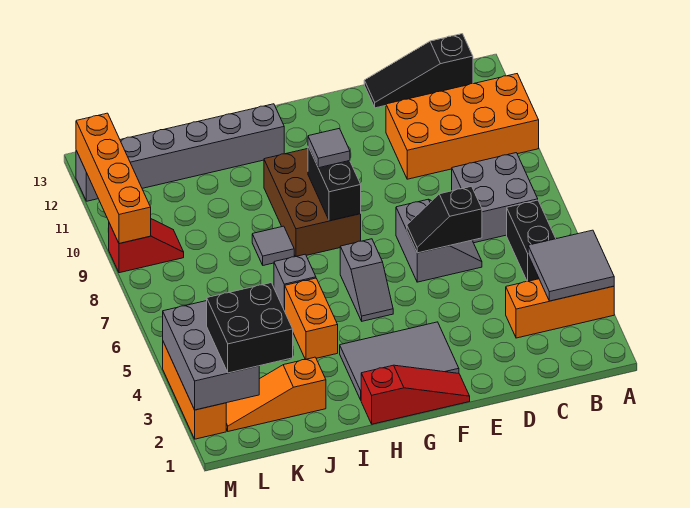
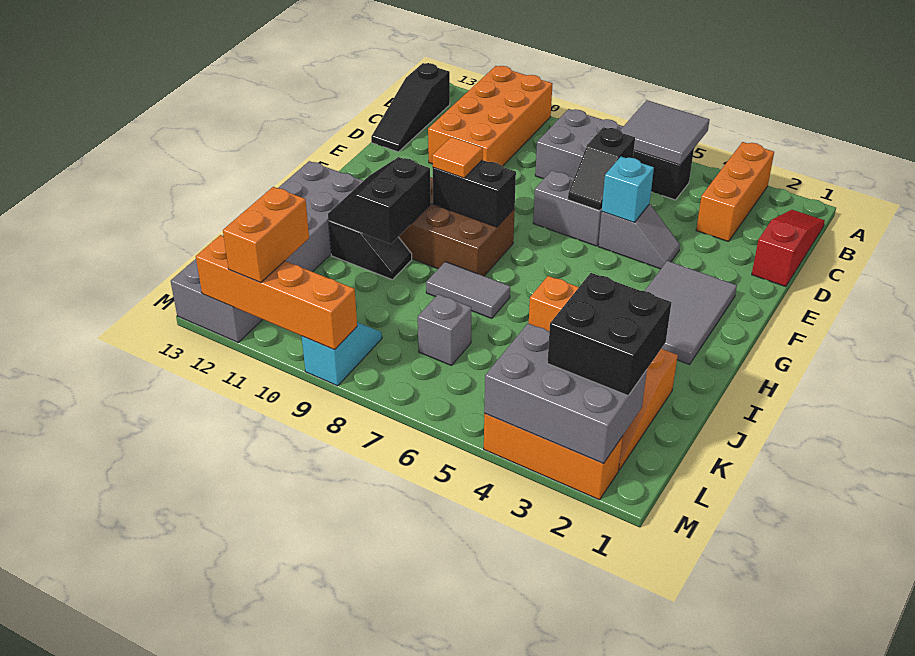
grey tile A3:B4 level 2 -> grey tile A5:B6 level 2
none -> cyan brick E5 level 2
red slope F1:H1 level 1 top H -> red slope B1:D1 level 1 top D
grey slope G5:G6 level 1 top 6 -> grey slope E4:E5 level 1 top 5
grey tile G9 level 3 -> orange tile G9 level 3
none -> black slope H10:I11 level 2 top 10
grey brick H12:M12 level 1 -> grey brick H12:M13 level 1
grey brick I6 level 1 -> grey brick K7 level 1
grey tile I8 level 1 -> grey tile I7:I8 level 1
none -> black slope I10:I11 level 1 top 11
red slope L9:M9 level 1 top M -> cyan slope L9:M9 level 1 top M
none -> orange brick L11:M11 level 3

